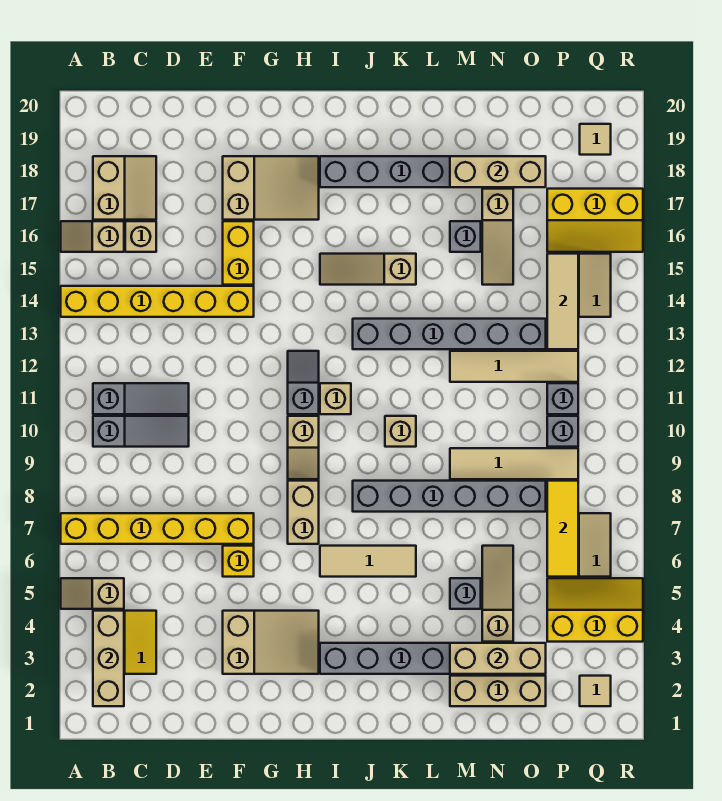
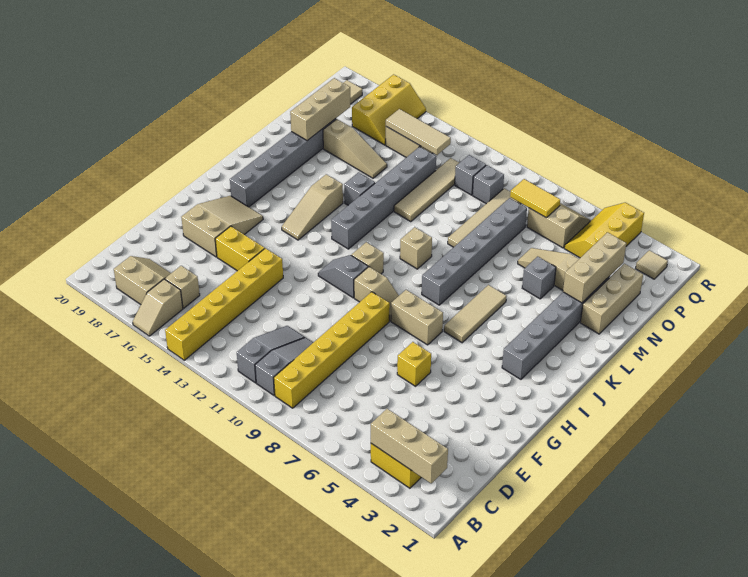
tan slope A5:B5 level 1 top B -> none
yellow brick A7:F7 level 1 -> yellow brick B9:G9 level 1
tan slope F3:H4 level 1 top F -> none
grey brick M16 level 1 -> grey brick L14 level 1
yellow tile P6:P8 level 2 -> yellow tile P7:P8 level 2

